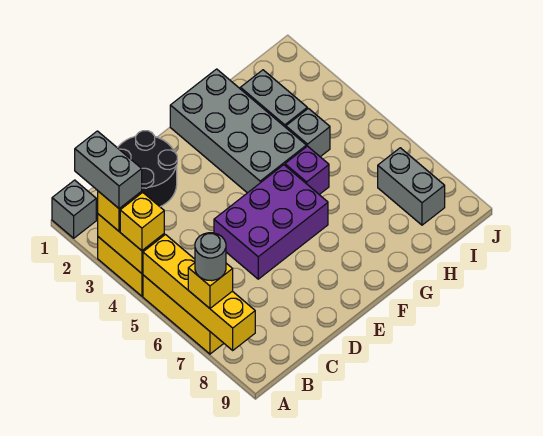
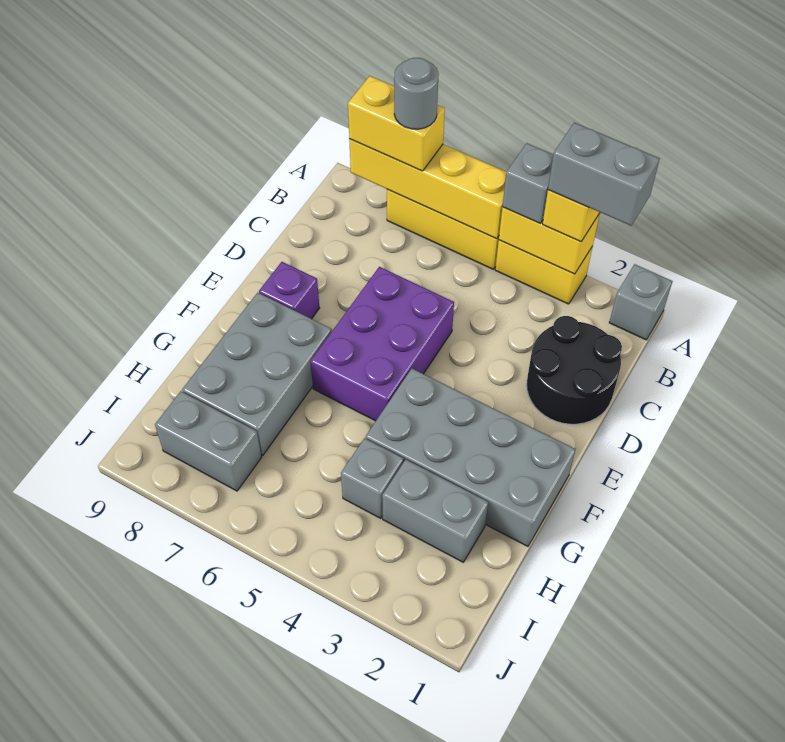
yellow brick A4 level 3 -> grey brick A4 level 3
yellow brick A7 level 3 -> yellow brick A7:A8 level 3
none -> grey brick F7:H8 level 1
purple brick G5 level 1 -> purple brick E8 level 1

